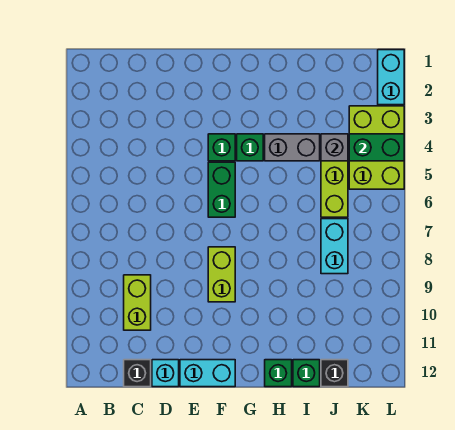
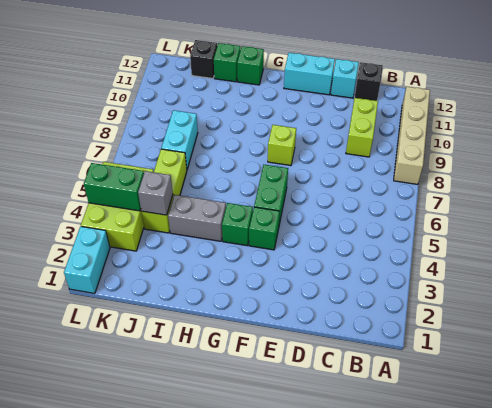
none -> tan brick A8:A11 level 1
lime brick F8:F9 level 1 -> lime brick F8 level 1

